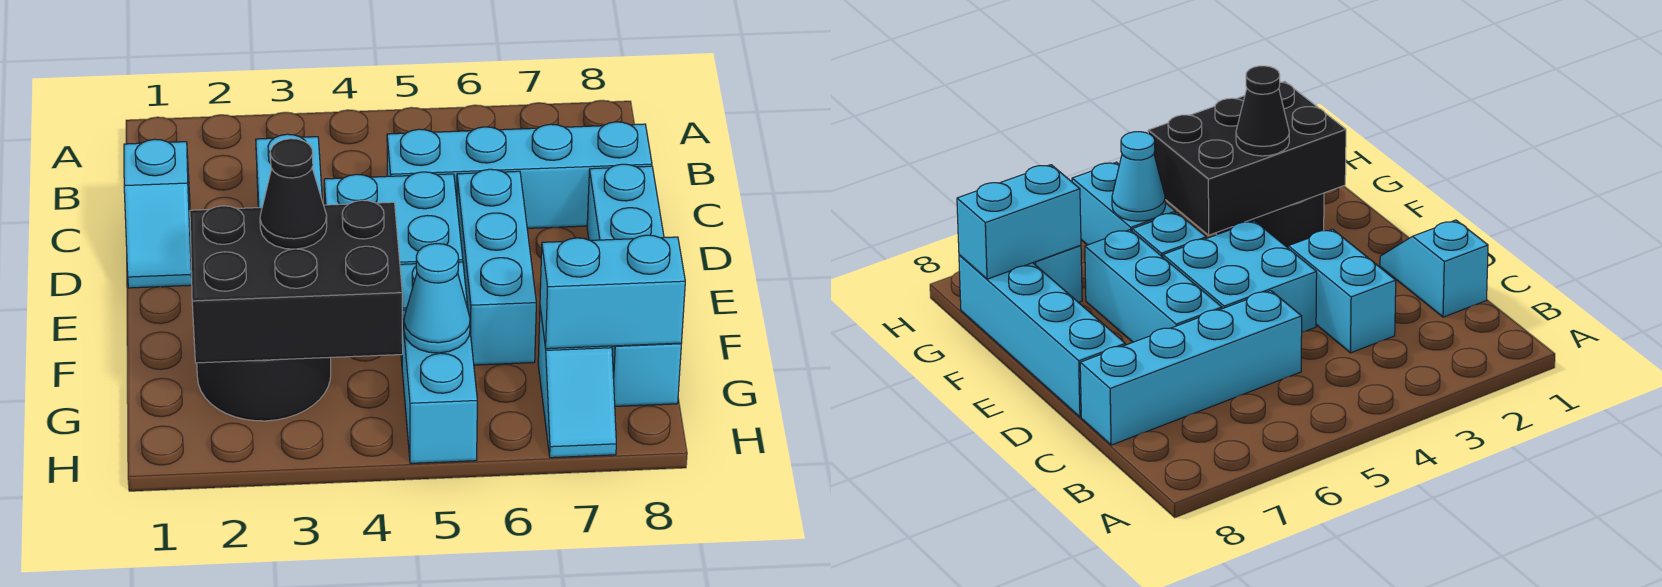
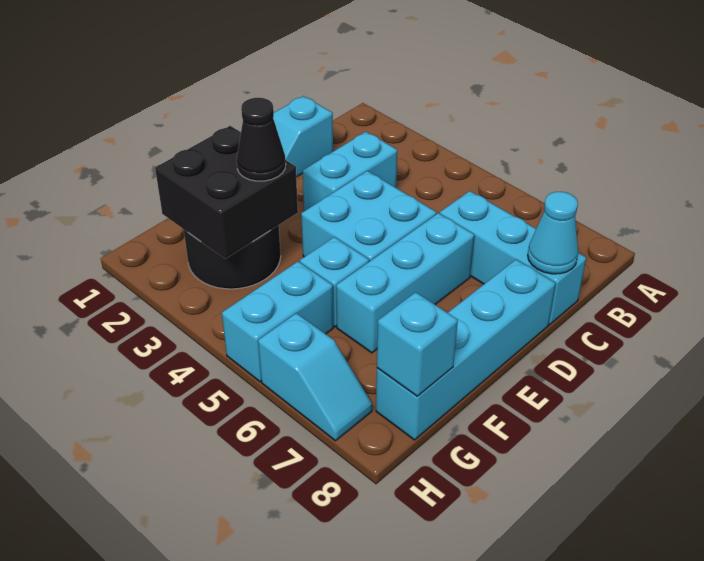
cyan brick C5:C8 level 1 -> cyan brick C6:C8 level 1
black brick F2:G4 level 2 -> black brick F2:G3 level 2
cyan cone G5 level 2 -> cyan cone C8 level 2
cyan slope G7:H7 level 1 top G -> cyan slope H6:H7 level 1 top 6
cyan brick G7:G8 level 2 -> cyan brick G8 level 2

